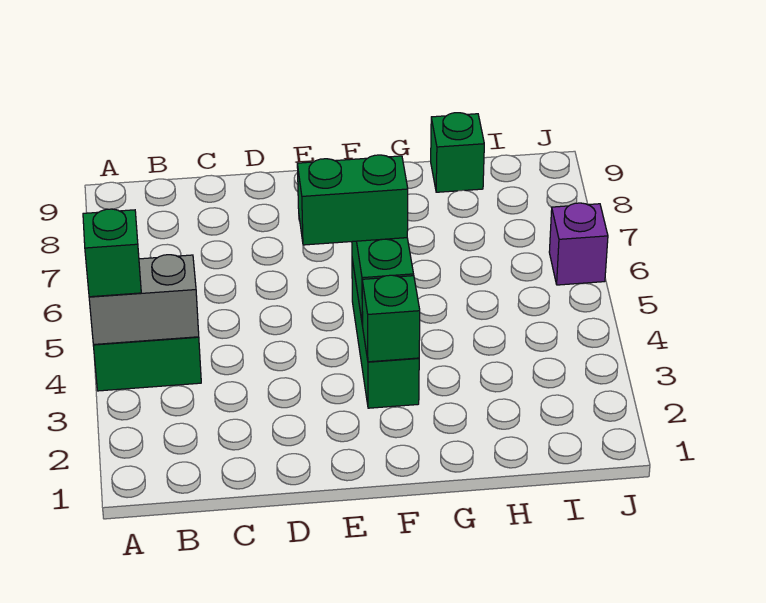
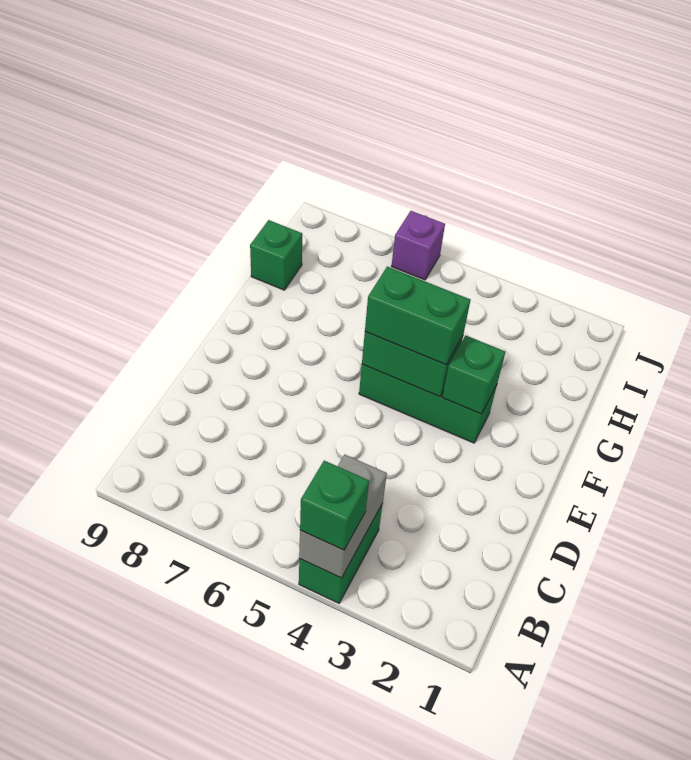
green brick E5:F5 level 3 -> green brick F4:F5 level 3

